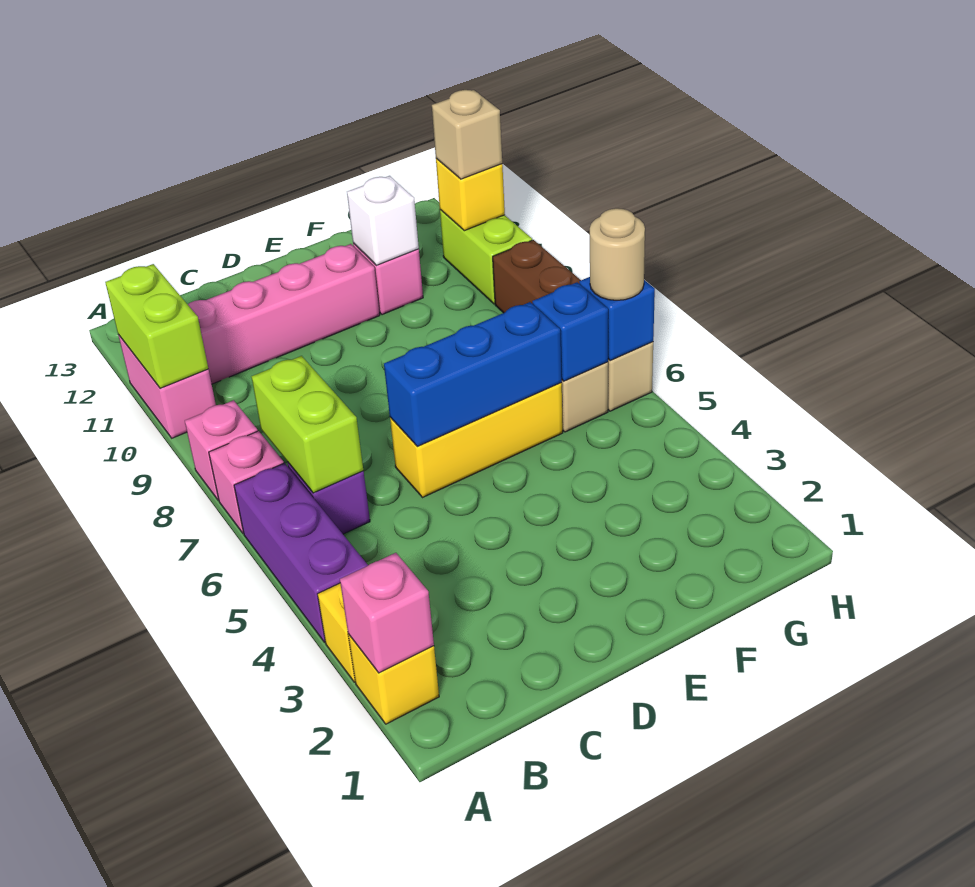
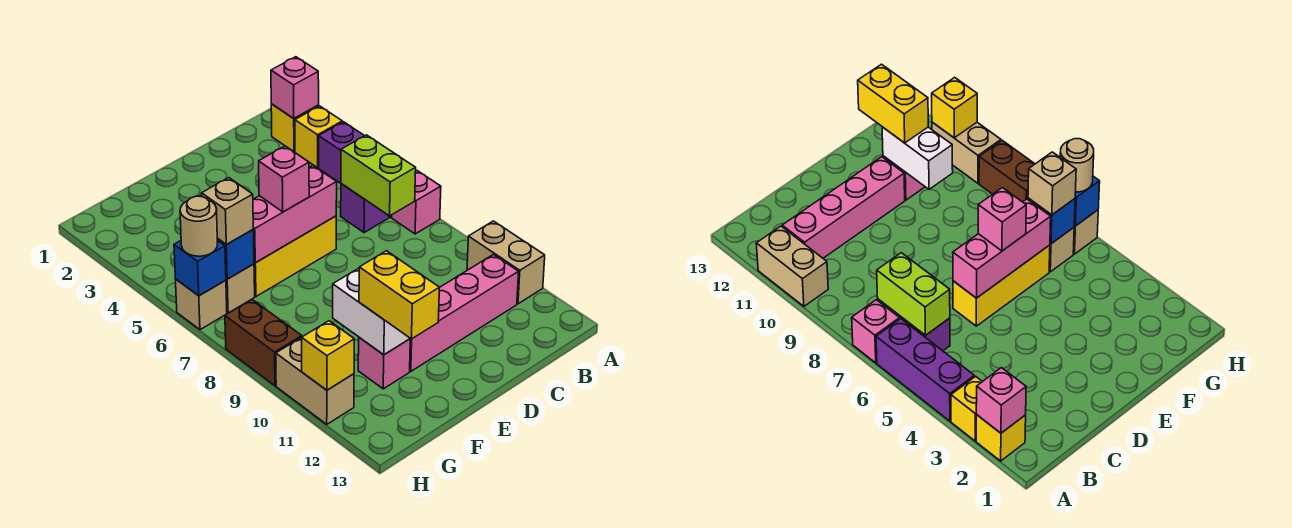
pink brick A8 level 1 -> pink brick E6 level 3
pink brick A10:A11 level 1 -> tan brick A10:A11 level 1
lime brick A10:A11 level 2 -> none
blue brick D6:F6 level 2 -> pink brick D6:F6 level 2
white brick F11 level 2 -> white brick F10:F11 level 2
none -> yellow brick F11:F12 level 3
lime brick H10:H11 level 1 -> tan brick H10:H11 level 1
tan brick H11 level 3 -> tan brick G6 level 3

